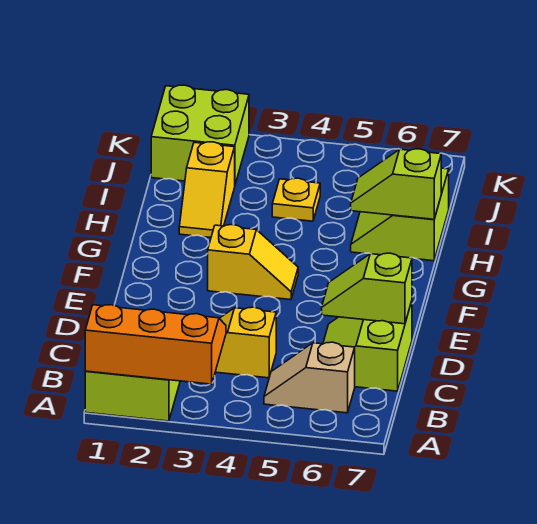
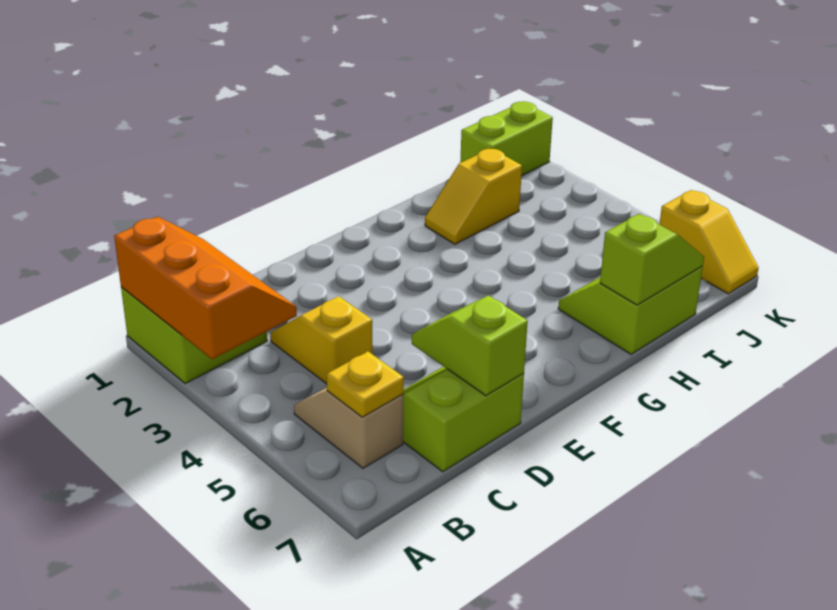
yellow slope F3:F4 level 1 top 3 -> yellow slope K6:K7 level 1 top 6
lime slope H6:H7 level 2 top 7 -> lime slope H7:I7 level 2 top H
yellow plate I4 level 1 -> yellow plate B6 level 2
lime brick J1:K2 level 1 -> lime brick J1:K1 level 1

